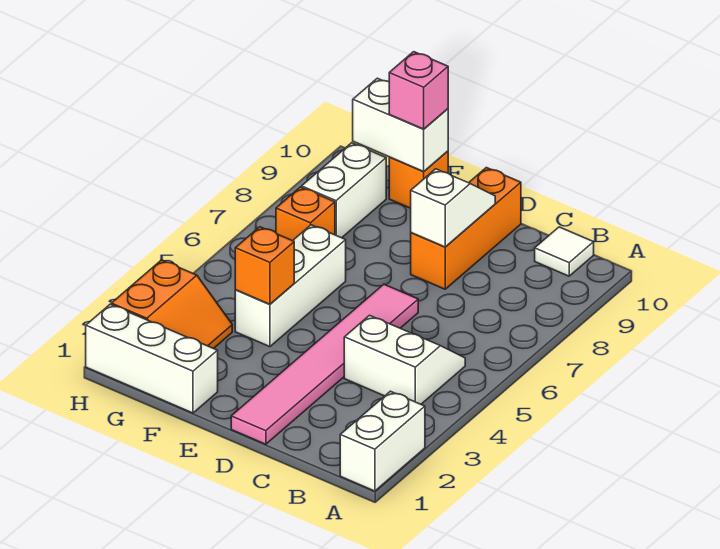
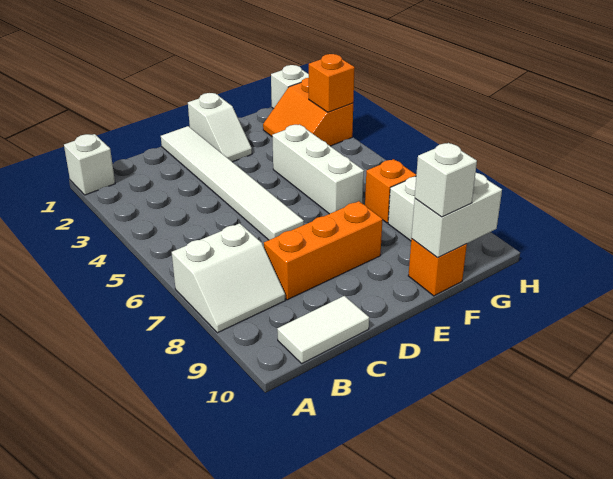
white brick A1:A2 level 1 -> white brick A1 level 1
white slope B4:C5 level 1 top 4 -> white slope A7:B8 level 1 top 7
white tile B10 level 1 -> white tile B10:C10 level 1
pink tile D1:D6 level 1 -> white tile D1:D6 level 1
orange brick D8:D10 level 1 -> orange brick C8:E8 level 1
white slope D8:D9 level 2 top 8 -> white slope E1:E2 level 1 top 1
white brick F1:H1 level 1 -> white brick H1 level 1
orange brick F4 level 2 -> orange brick H3 level 2
pink brick F10 level 3 -> white brick F10 level 3

